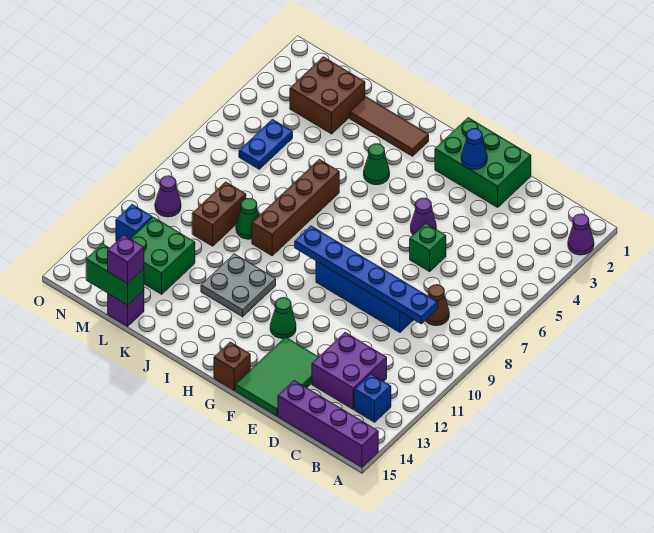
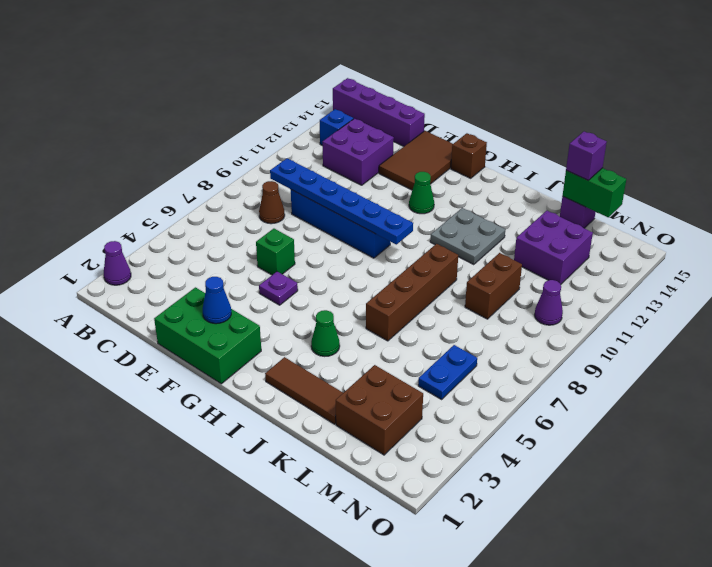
green tile E13:F15 level 1 -> brown tile E13:F15 level 1
purple cone F5 level 1 -> purple plate F5 level 1
green cone K9 level 1 -> none
green brick L12:M13 level 1 -> purple brick L12:M13 level 1
blue brick N12 level 1 -> none

